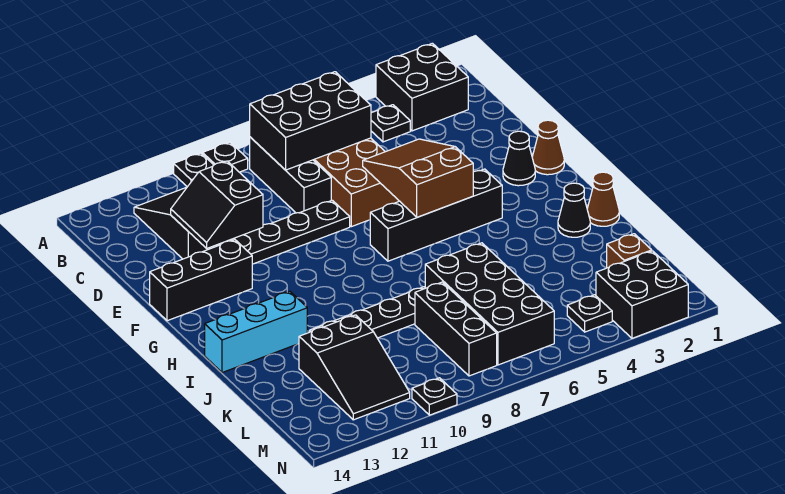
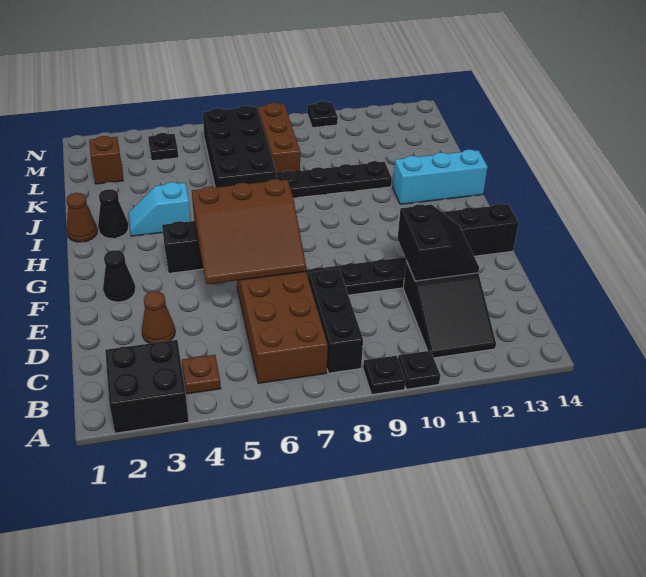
black plate B4 level 1 -> brown plate B4 level 1
black brick B6:C8 level 2 -> none
brown slope E5:G6 level 2 top G -> brown slope E5:G7 level 2 top G
brown cone F1 level 1 -> brown cone D3 level 1
none -> cyan slope I3:I4 level 1 top 4
black brick K8:M8 level 1 -> brown brick K8:M8 level 1
black slope K11:M12 level 1 top K -> none
black brick M2:N3 level 1 -> none

